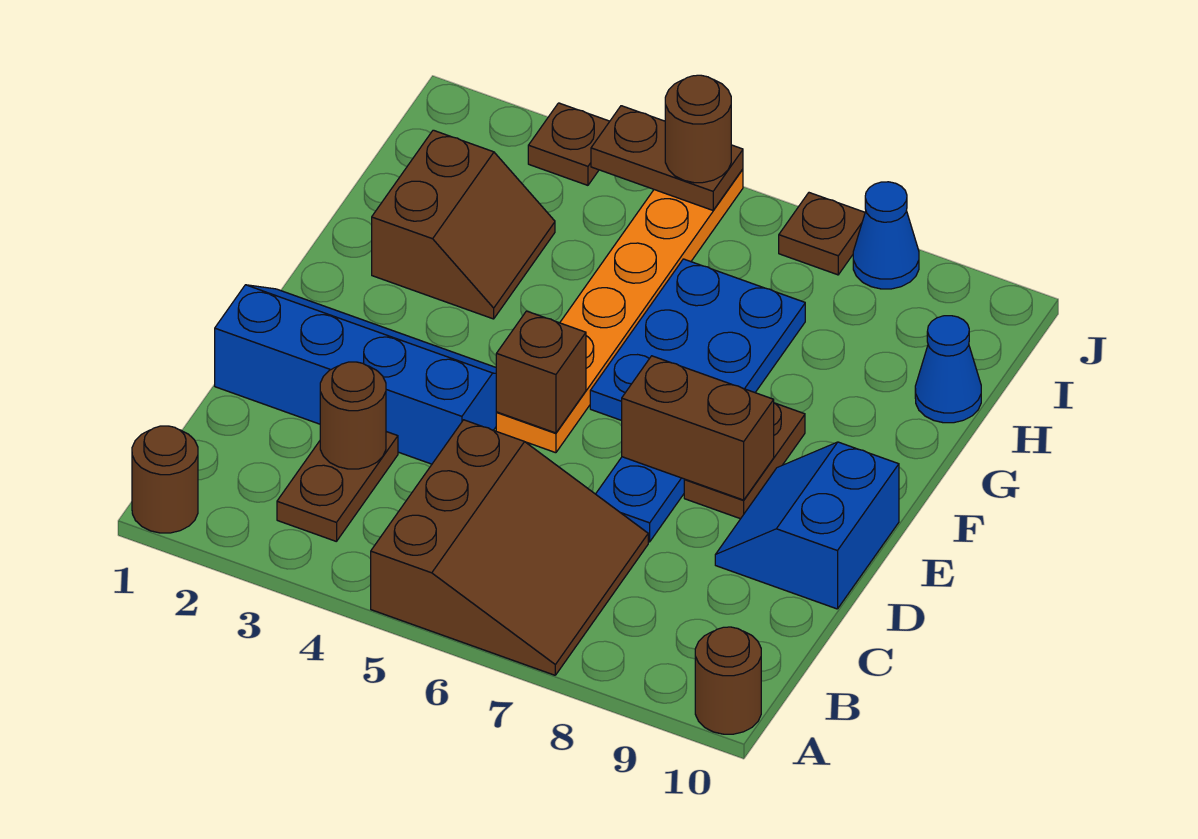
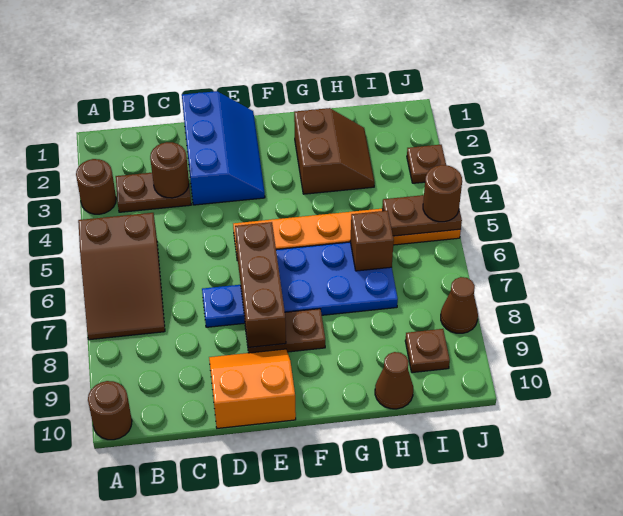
brown round brick A1 level 1 -> brown round brick A3 level 1
brown slope A5:C7 level 1 top 5 -> brown slope A5:B7 level 1 top 5
blue slope D1:E4 level 1 top D -> blue slope D1:E3 level 1 top D
blue slope D9:E10 level 1 top 10 -> orange slope D9:E10 level 1 top 10
brown brick E5 level 2 -> brown brick H6 level 2
brown brick E7:E8 level 2 -> brown brick E6:E8 level 2
brown slope G2:H3 level 1 top 2 -> brown slope G2:H3 level 1 top G
blue cone H10 level 1 -> brown cone H10 level 1
brown plate J4:J5 level 2 -> brown plate I5:J5 level 2
brown plate J7 level 1 -> brown plate I9 level 1
blue cone J8 level 1 -> brown cone J8 level 1

